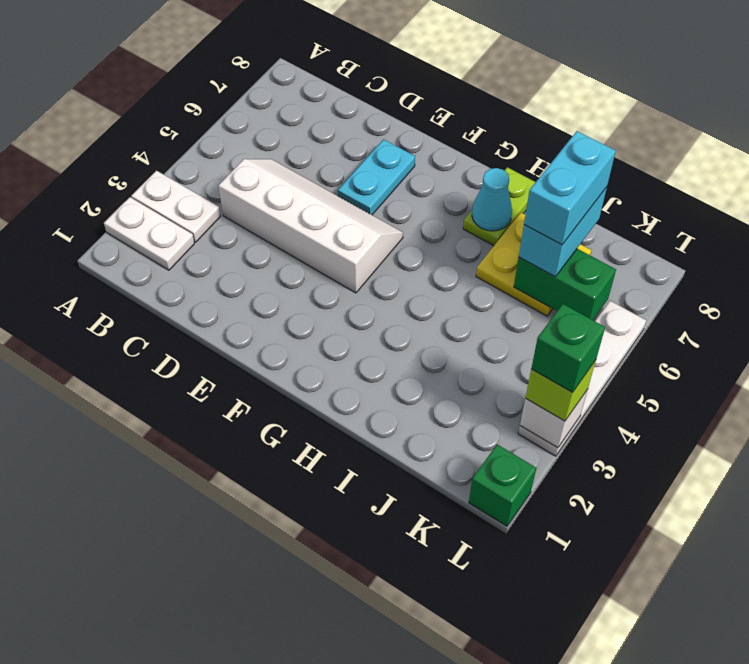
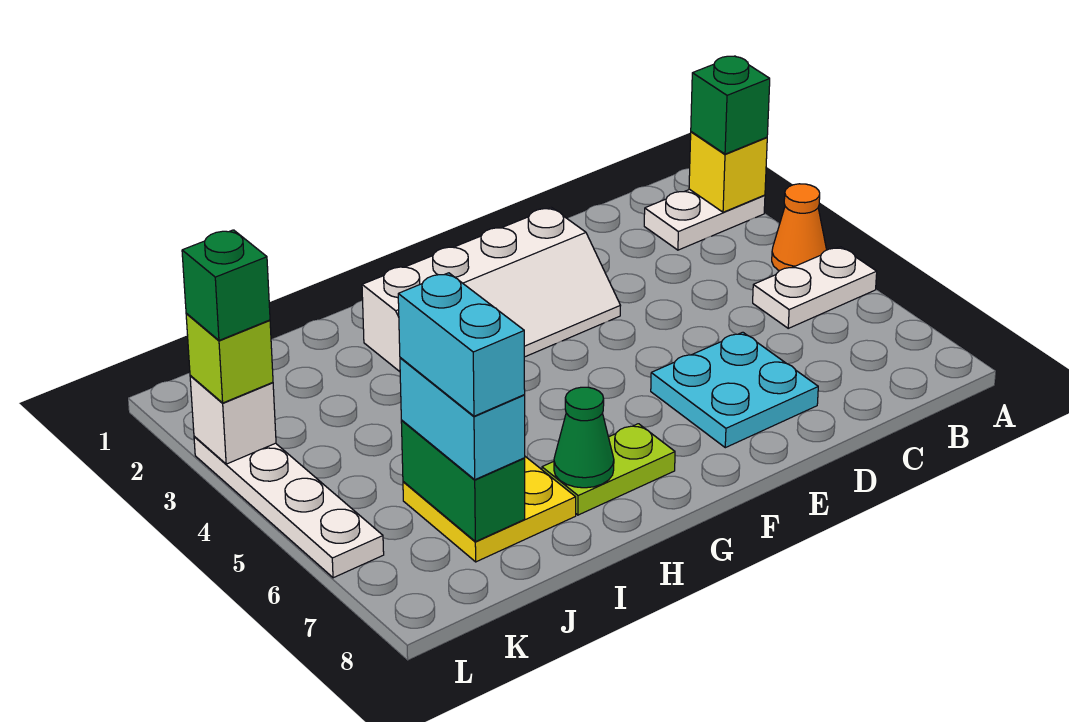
none -> yellow brick A2 level 2
white plate A3:B3 level 1 -> white plate A5:B5 level 1
none -> orange cone A4 level 1
white slope C4:F5 level 1 top 4 -> white slope E2:H3 level 1 top 2
cyan plate E6:E7 level 1 -> cyan plate D6:E7 level 1
lime plate H7:H8 level 1 -> lime plate G7:H7 level 1
cyan cone H7 level 2 -> green cone H7 level 2
green brick J6:K6 level 2 -> green brick J6:J7 level 2
green brick L1 level 1 -> green brick A2 level 3

